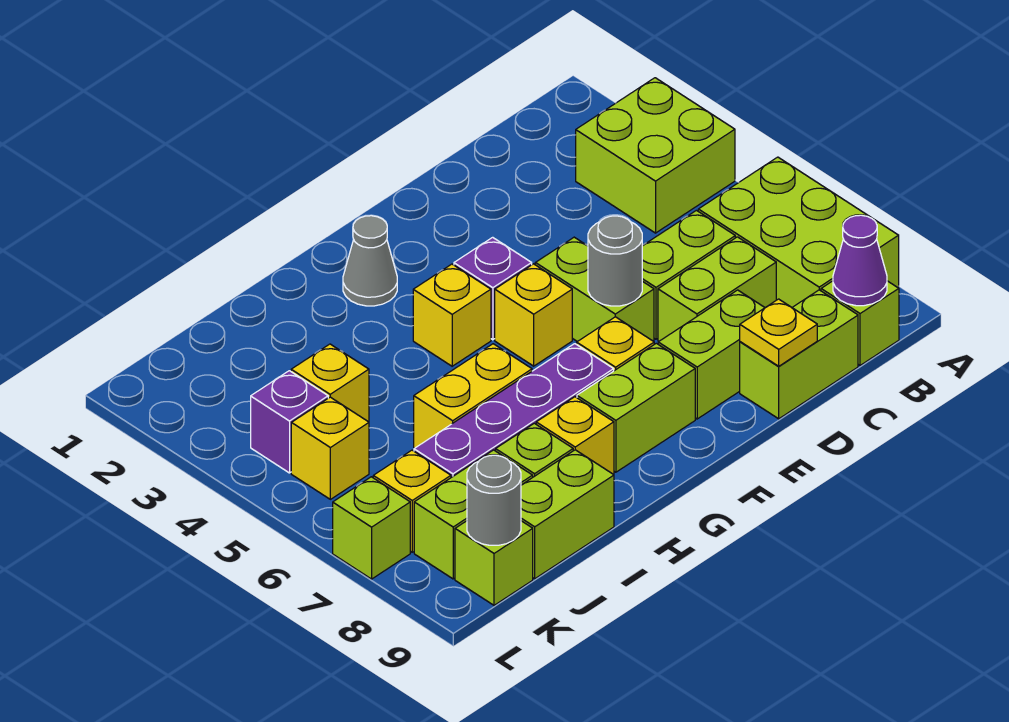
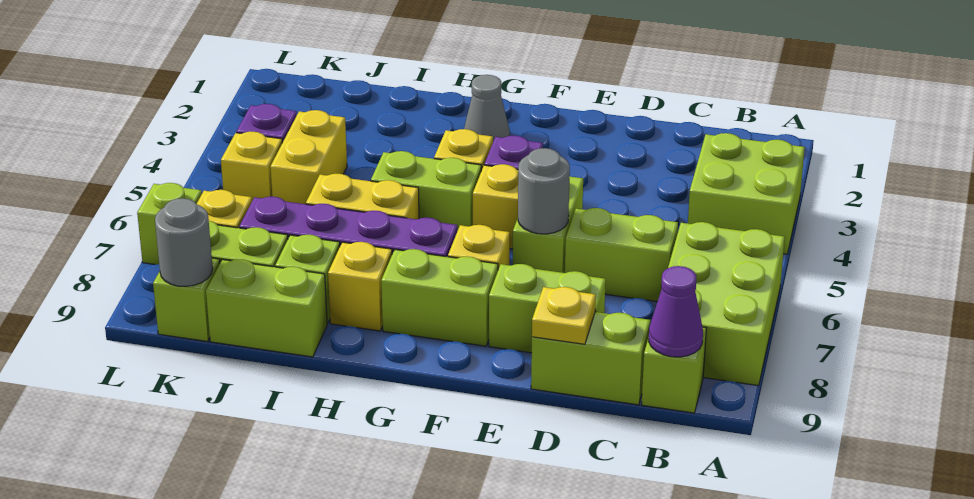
lime brick C7:D7 level 1 -> lime brick G5:H5 level 1
yellow brick J4 level 1 -> yellow brick J4:J5 level 1

